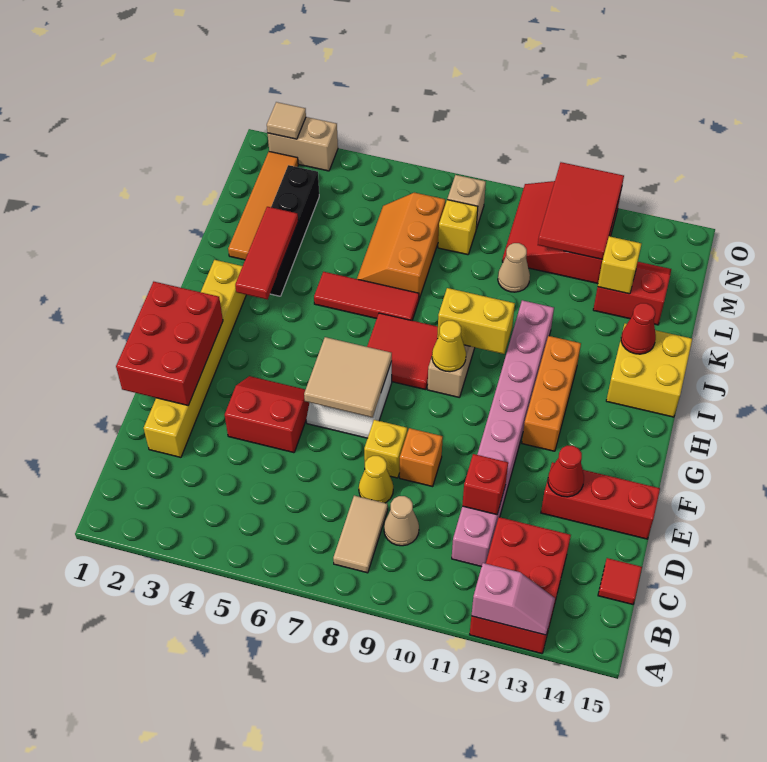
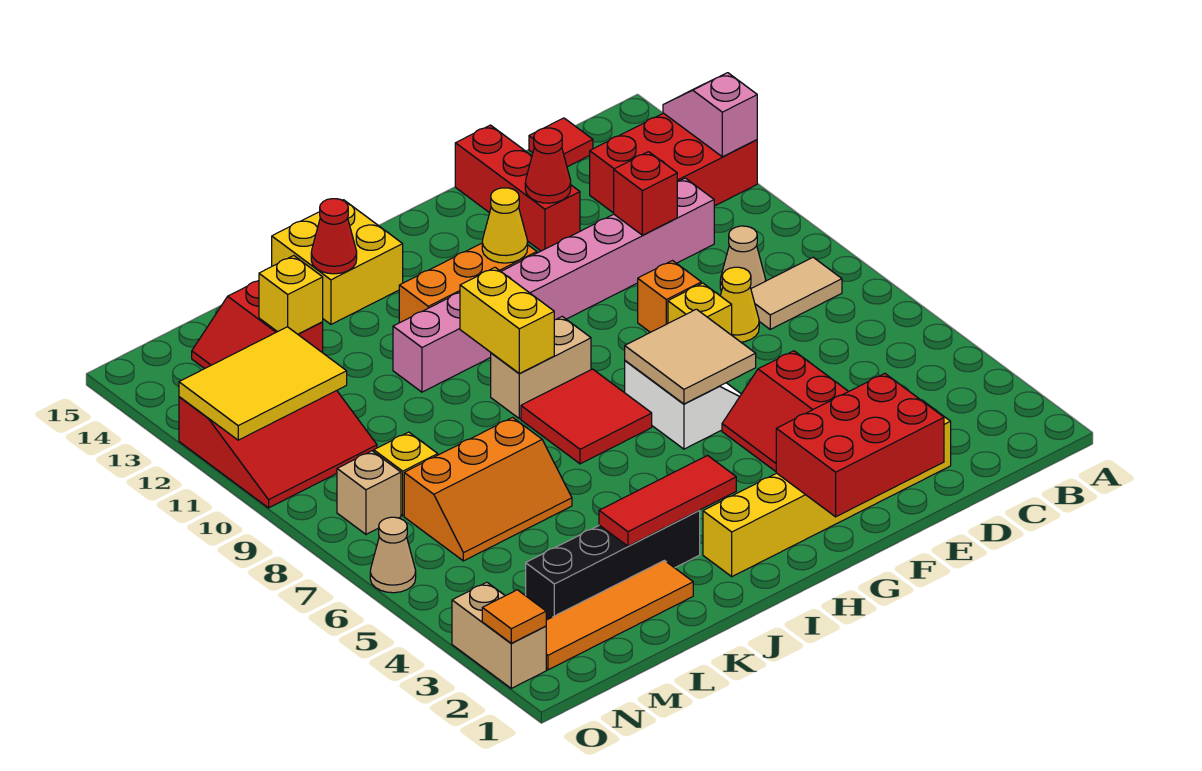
yellow cone H9 level 2 -> yellow cone G12 level 2
red tile J5:J7 level 1 -> none
tan cone L10 level 1 -> tan cone O6 level 1
red tile M11:O12 level 2 -> yellow tile M11:O12 level 2
tan tile O2 level 2 -> orange tile O2 level 2

